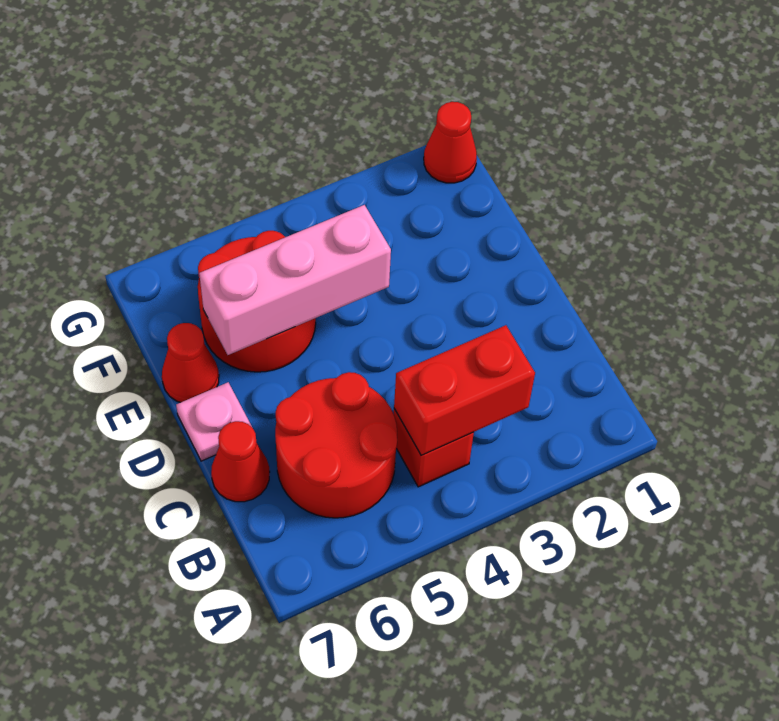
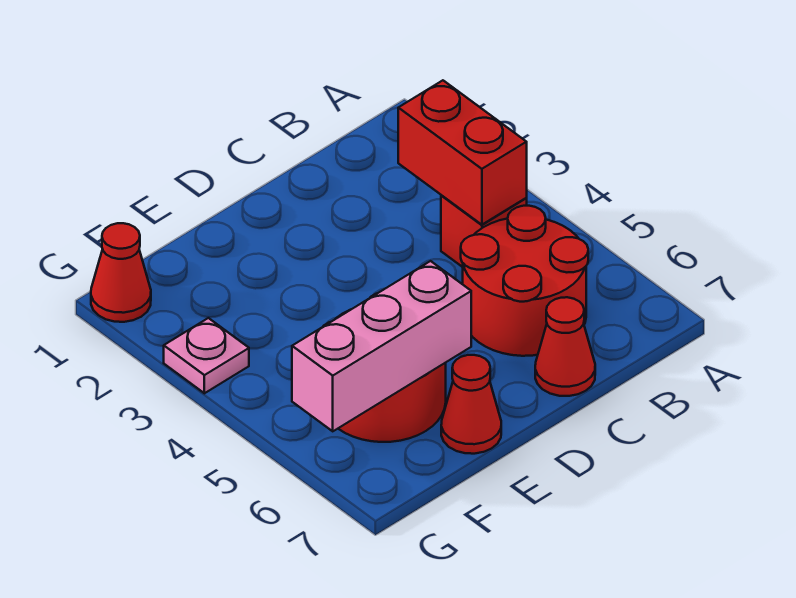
pink plate D7 level 1 -> pink plate G3 level 1
pink brick E4:E6 level 2 -> pink brick E6:G6 level 2

